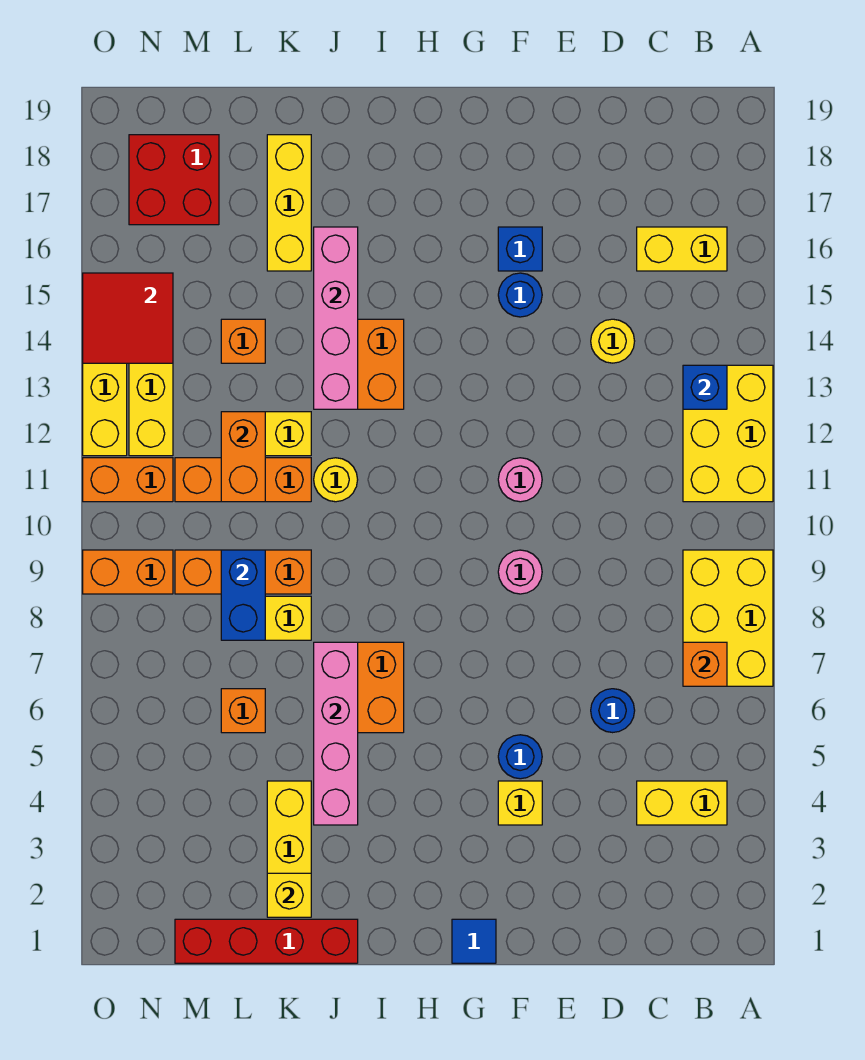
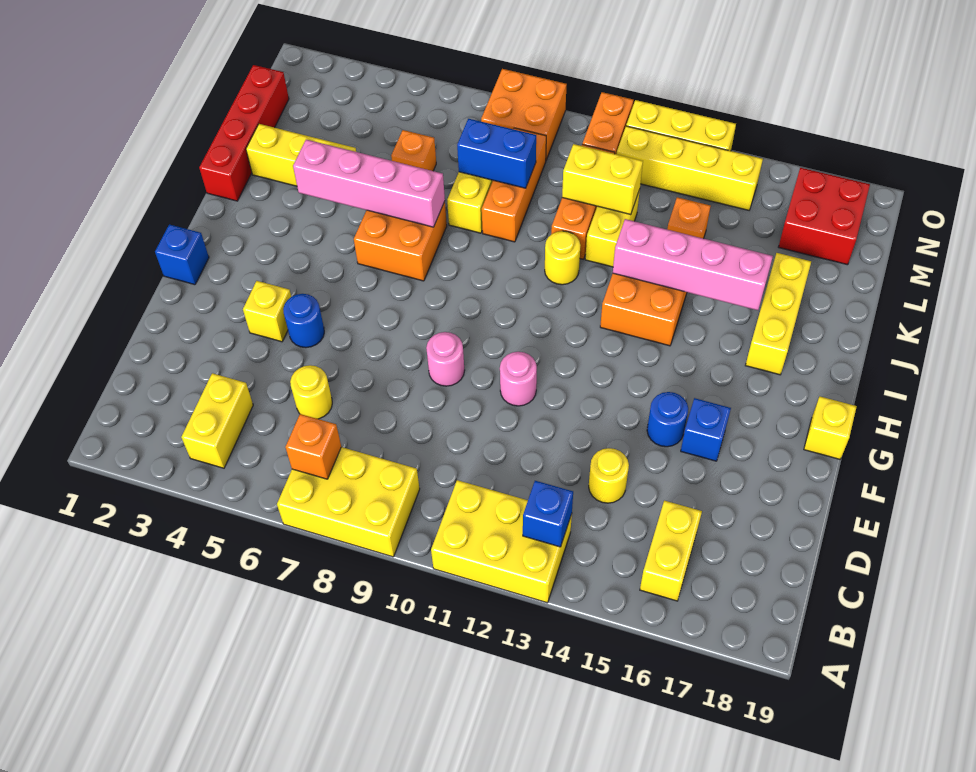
blue round brick D6 level 1 -> yellow round brick D6 level 1
blue tile G1 level 1 -> blue brick G1 level 1
yellow brick K2 level 2 -> yellow brick G19 level 1
yellow brick K16:K18 level 1 -> yellow brick I17:K17 level 1
orange brick L11:L12 level 2 -> yellow brick L11:L12 level 2
orange brick N9:O9 level 1 -> orange brick N8:O9 level 1
red tile N14:O15 level 2 -> none

